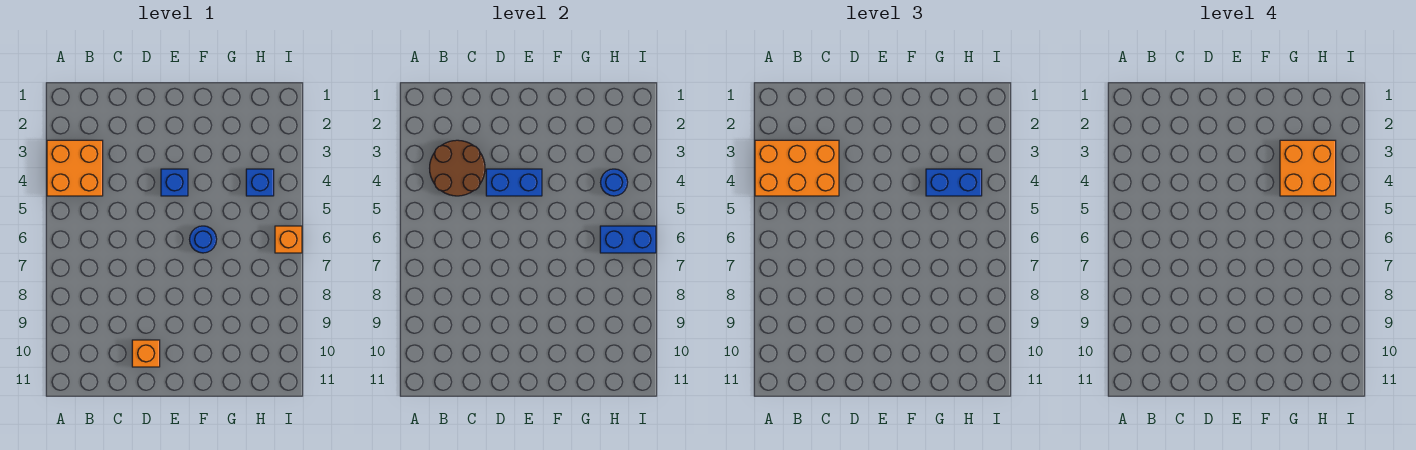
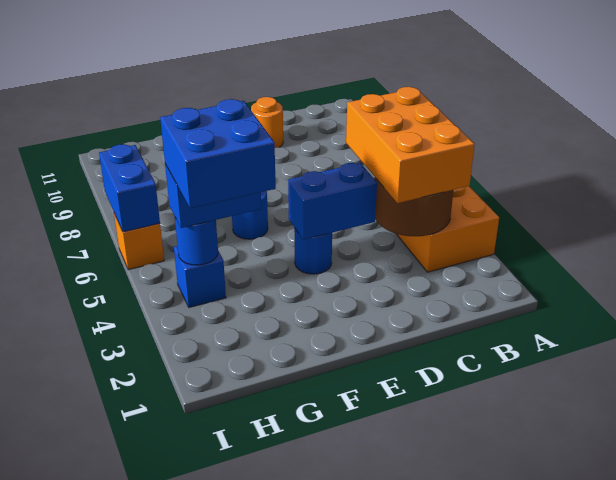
orange brick A3:C4 level 3 -> orange brick B3:C5 level 3
orange brick D10 level 1 -> orange round brick D10 level 1
blue brick E4 level 1 -> blue round brick E4 level 1
orange brick G3:H4 level 4 -> blue brick G3:H4 level 4
blue brick H6:I6 level 2 -> blue brick I6:I7 level 2

